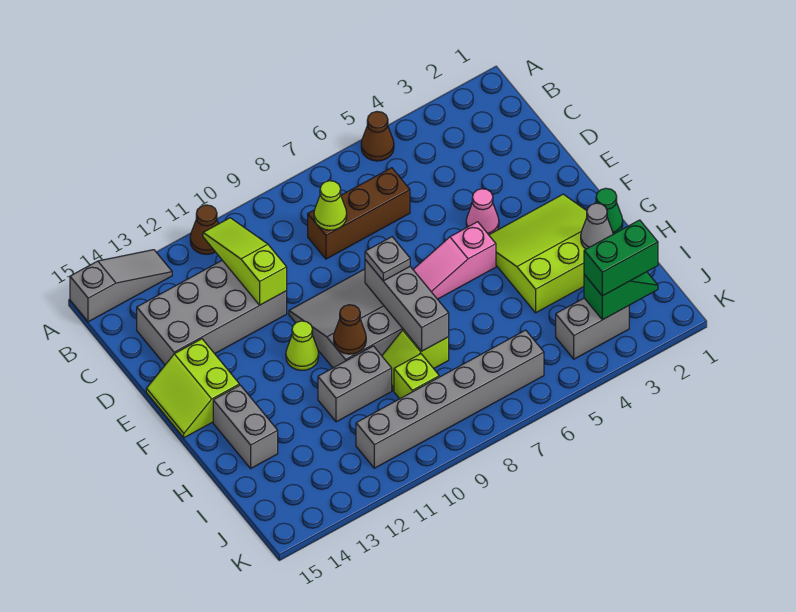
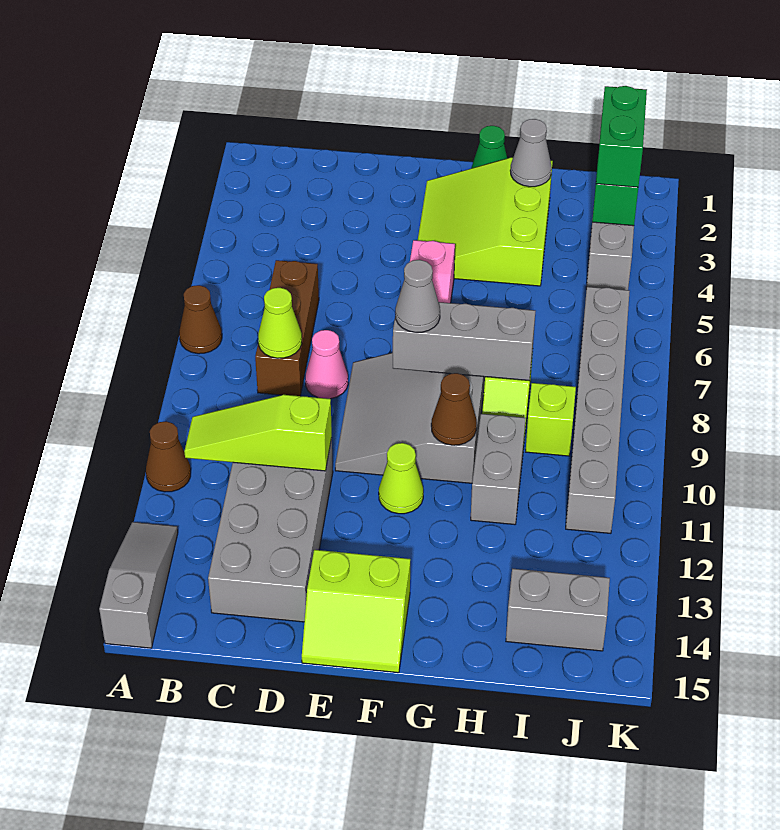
brown cone A5 level 1 -> brown cone A7 level 1
pink cone E4 level 1 -> pink cone D8 level 1
grey plate F8 level 3 -> grey cone F8 level 3
grey brick G14:H14 level 1 -> grey brick I14:J14 level 1

